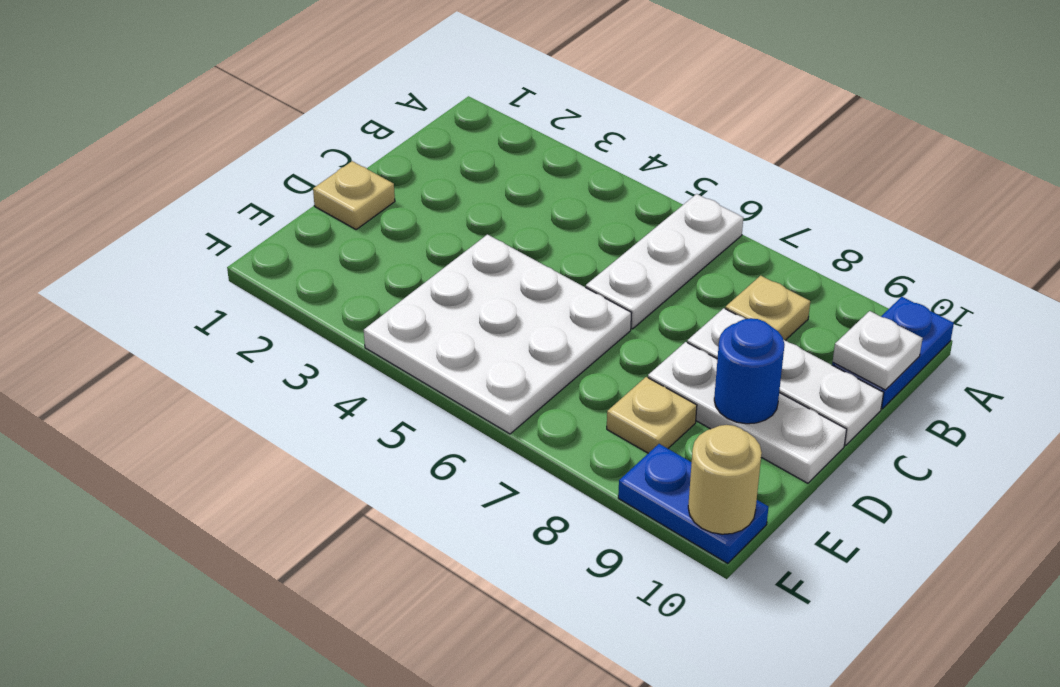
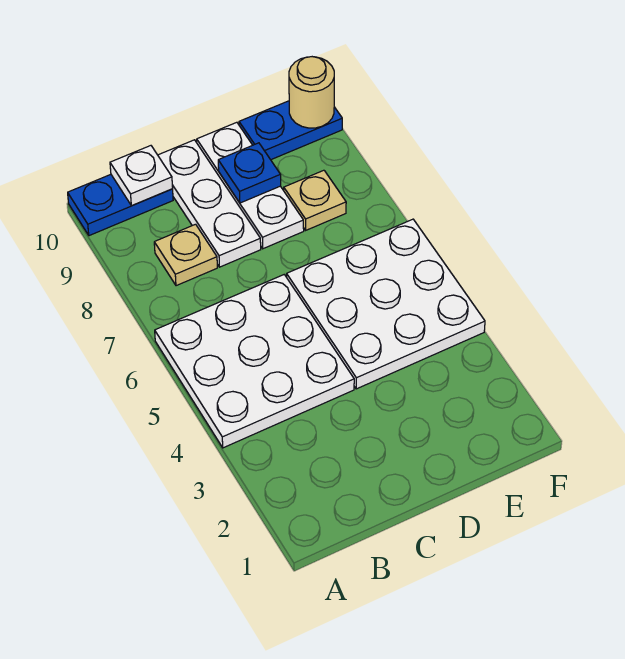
white plate A6:C6 level 1 -> white plate A4:C6 level 1
tan plate D1 level 1 -> none
blue round brick D9 level 2 -> blue plate D9 level 2
blue plate F9:F10 level 1 -> blue plate E10:F10 level 1

